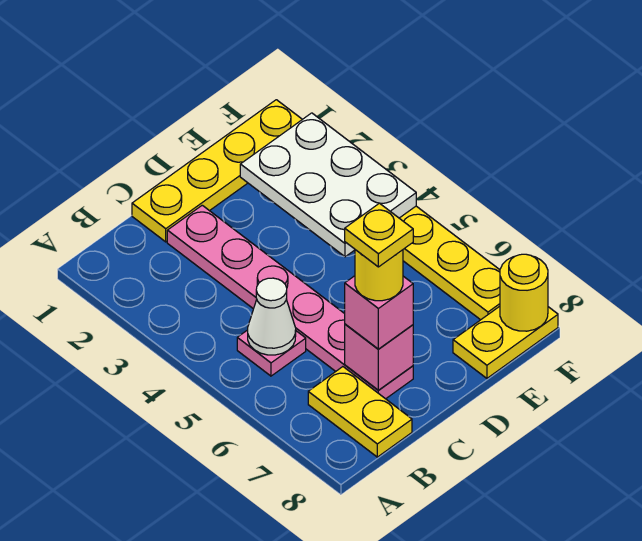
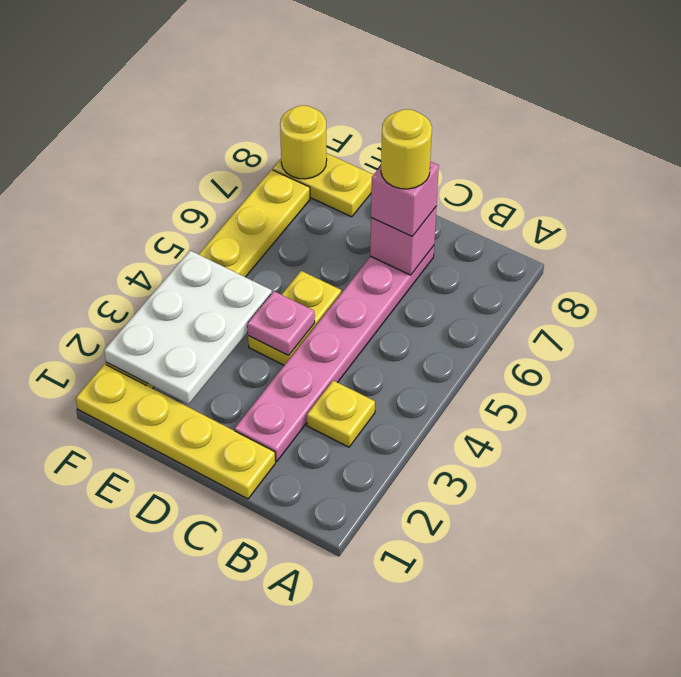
pink plate B5 level 1 -> pink plate D4 level 2
white cone B5 level 2 -> none
yellow plate B7:B8 level 1 -> yellow plate D4:D5 level 1
yellow plate C7 level 5 -> yellow plate B3 level 1

